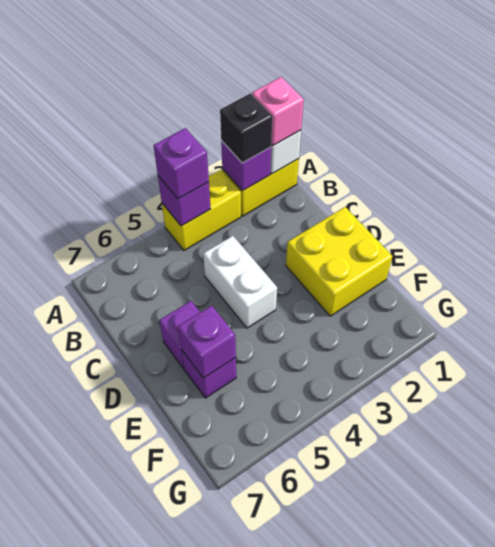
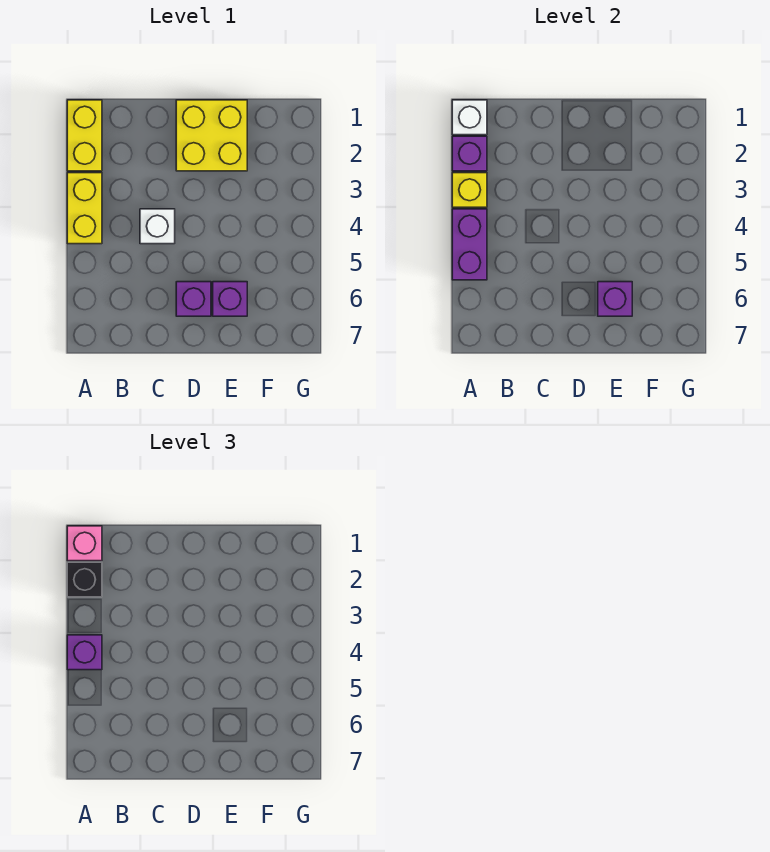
none -> yellow brick A3 level 2
purple brick A4 level 2 -> purple brick A4:A5 level 2
white brick C4:D4 level 1 -> white brick C4 level 1

